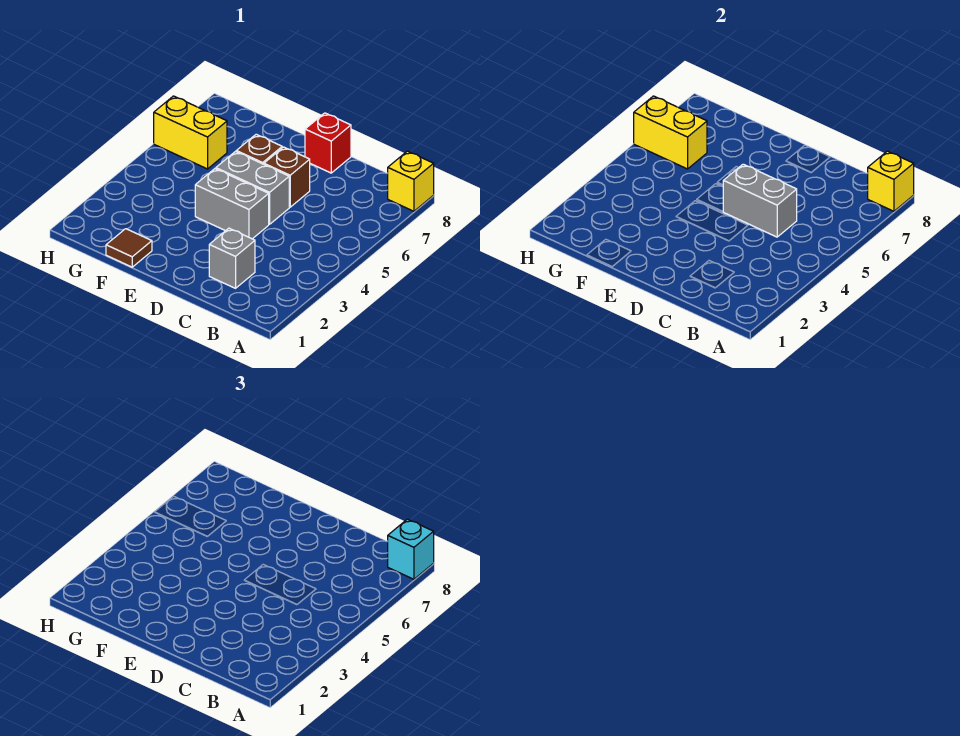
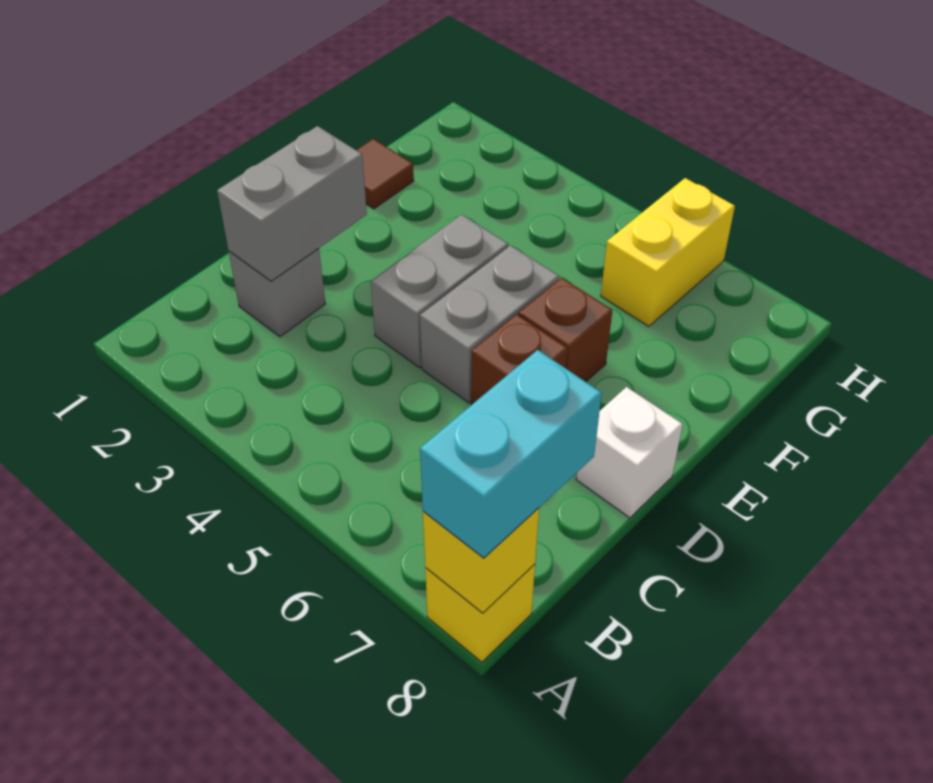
cyan brick A8 level 3 -> cyan brick A8:B8 level 3
grey brick C5:D5 level 2 -> grey brick C2:D2 level 2
red brick D8 level 1 -> white brick D8 level 1
yellow brick G6:H6 level 2 -> none

